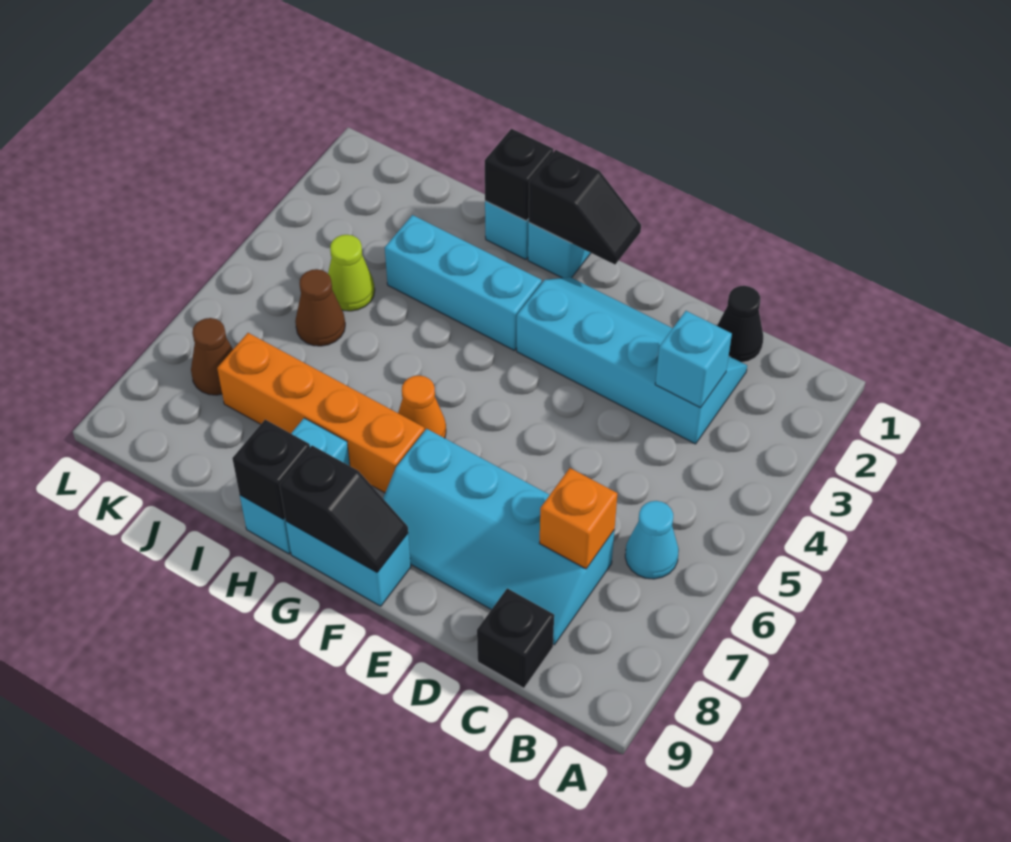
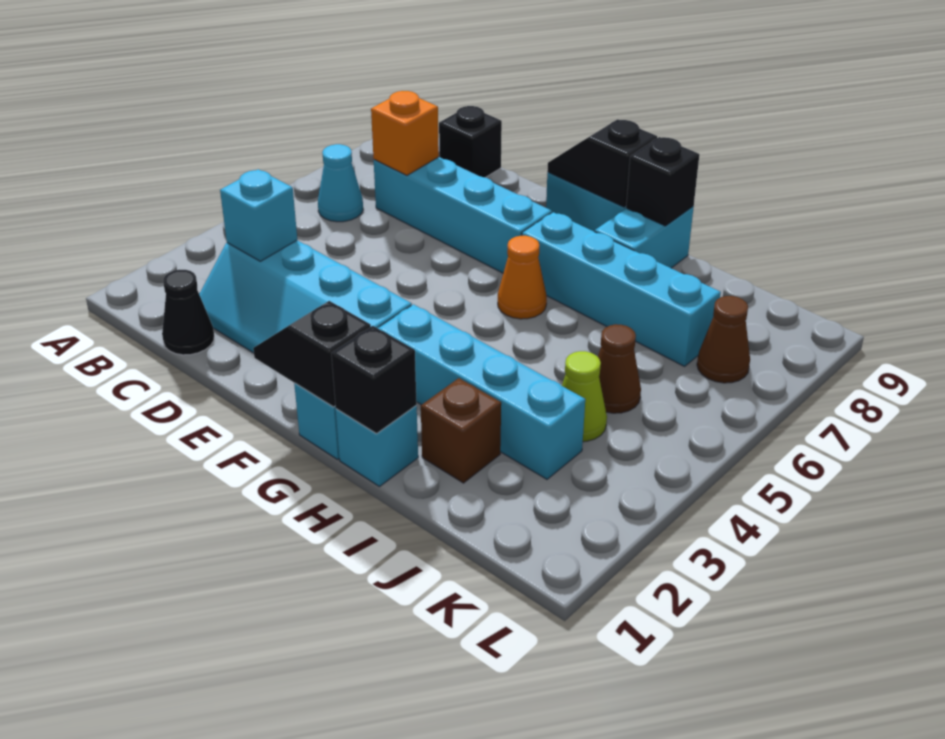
cyan brick G3:I3 level 1 -> cyan brick G3:J3 level 1
orange brick G7:J7 level 1 -> cyan brick G7:J7 level 1
none -> brown brick I2 level 1

